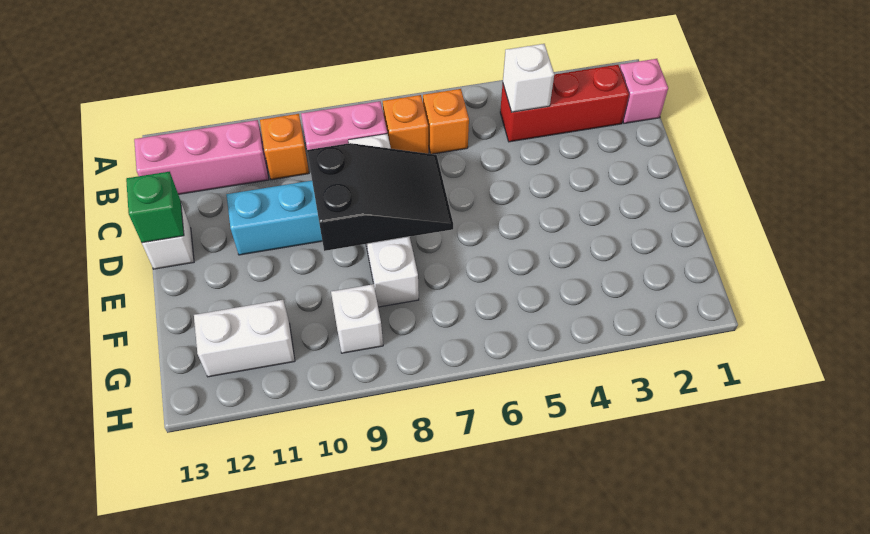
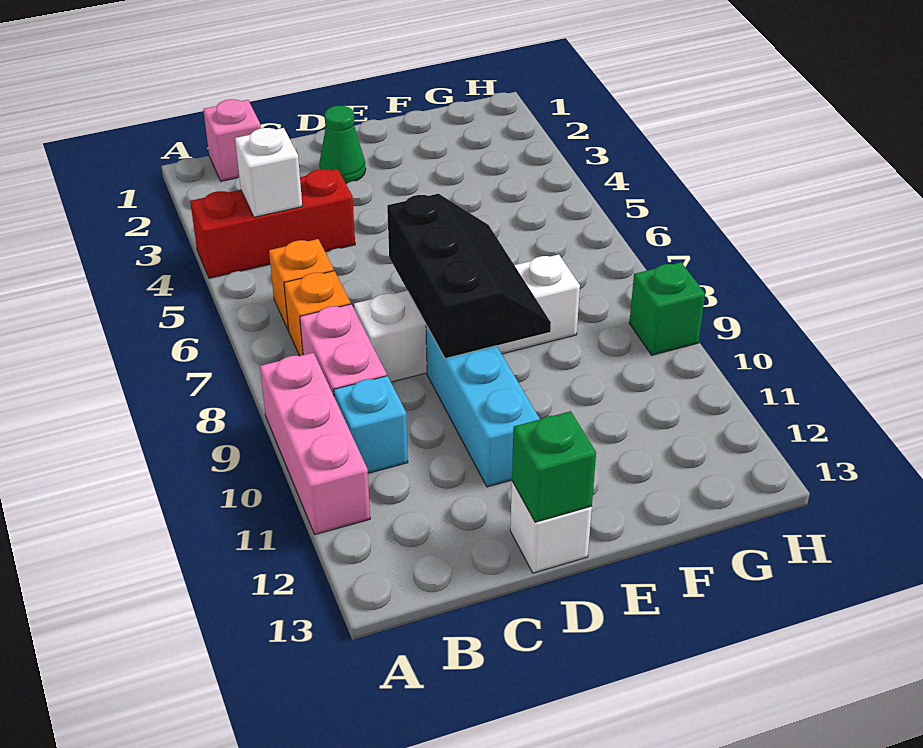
red brick B2:B4 level 1 -> red brick A4:C4 level 1
orange brick B10 level 1 -> cyan brick B10 level 1
pink brick B11:B13 level 1 -> pink brick A9:A11 level 1
none -> green cone D2 level 1
black slope D7:E9 level 2 top 9 -> black slope D7:E9 level 2 top D
white brick G9 level 1 -> none
white brick G11:G12 level 1 -> none
none -> green brick H9 level 1

